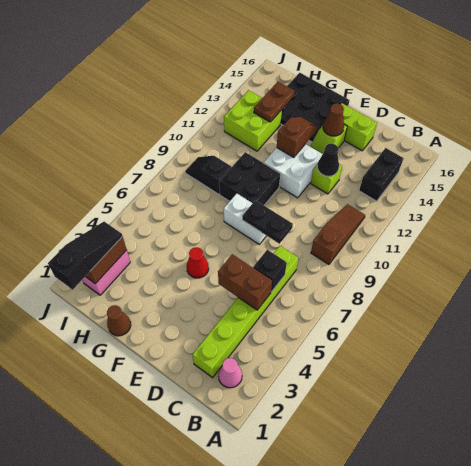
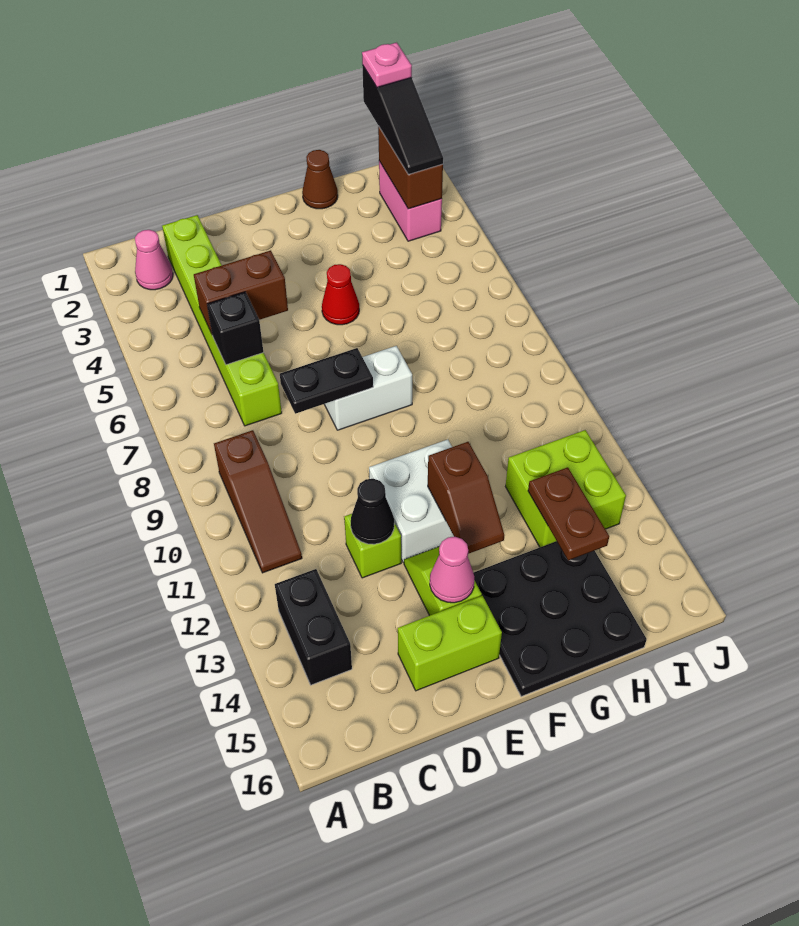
brown cone E14 level 2 -> pink cone E14 level 2
black brick F9:G10 level 1 -> none
black slope H9:I9 level 1 top H -> none
none -> pink plate I1 level 4

